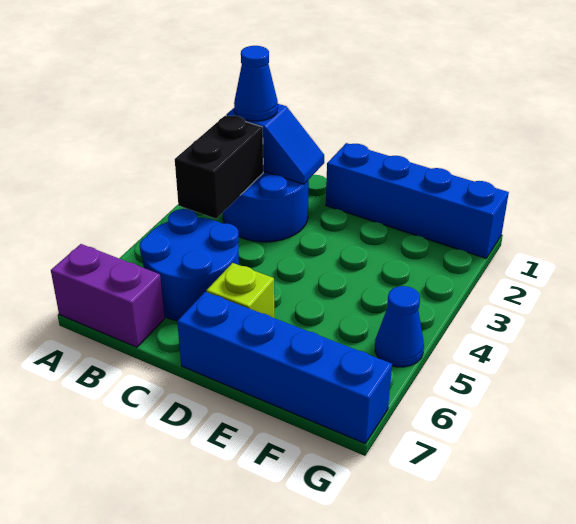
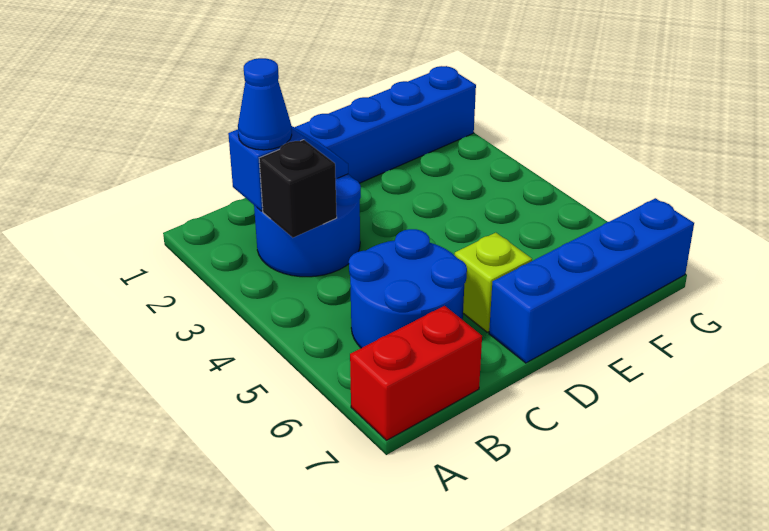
purple brick A7:B7 level 1 -> red brick A7:B7 level 1
black brick B3:B4 level 2 -> black brick B3 level 2
blue cone G5 level 1 -> none

